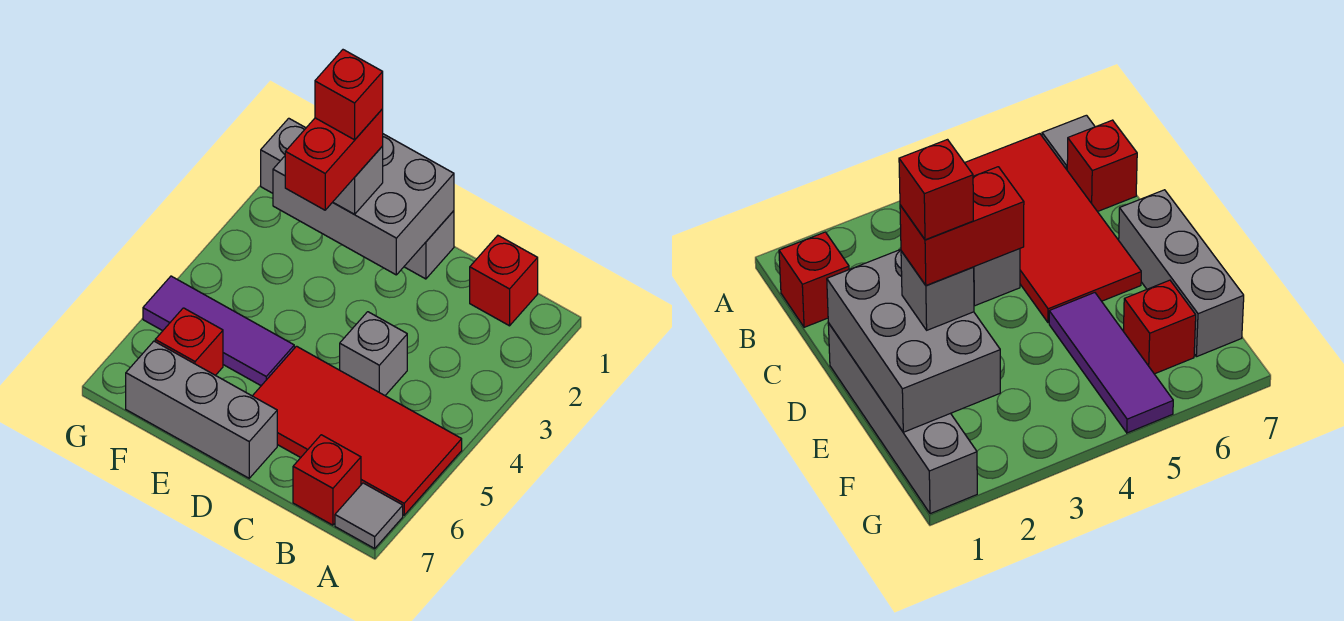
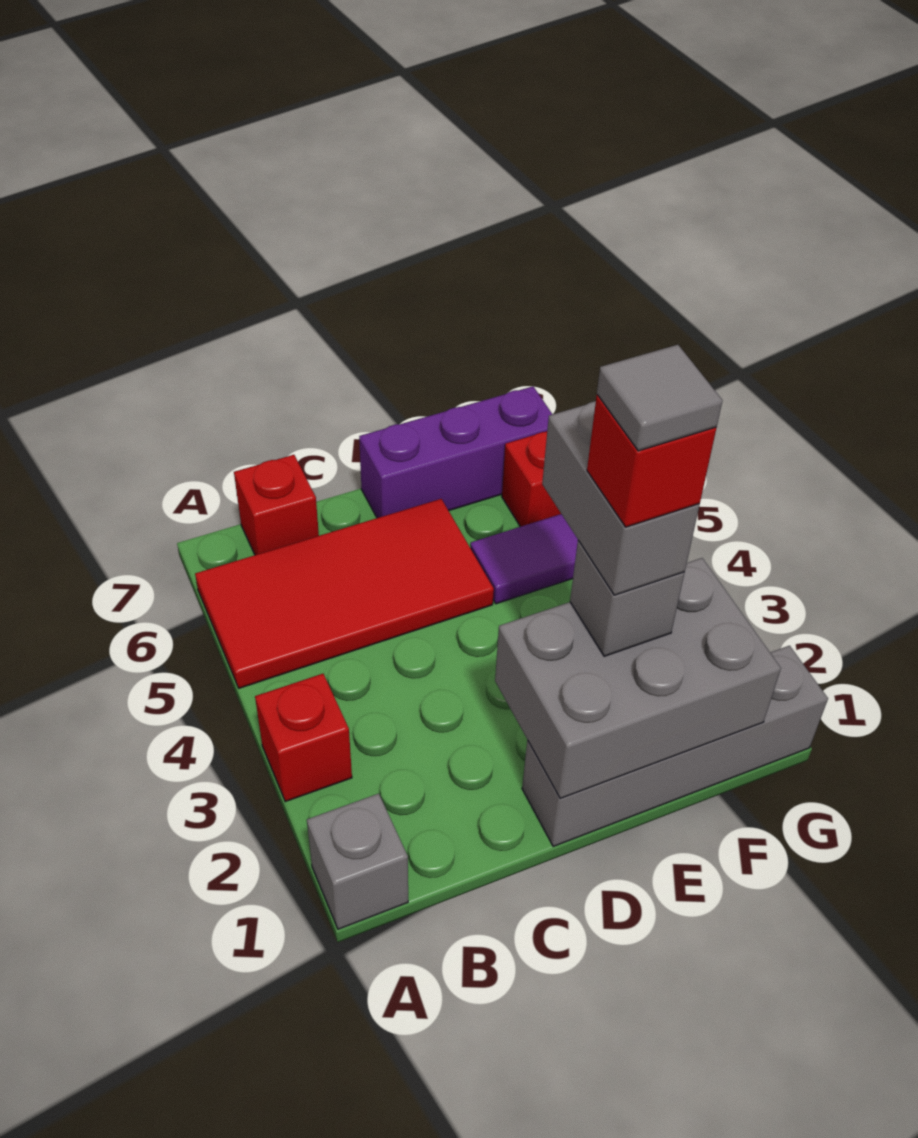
grey tile A7 level 1 -> grey tile E2 level 6
red brick B1 level 1 -> red brick A3 level 1
grey brick C4 level 1 -> grey brick A1 level 1
grey brick D7:F7 level 1 -> purple brick D7:F7 level 1
red brick E2:E3 level 4 -> grey brick E2:E3 level 4

